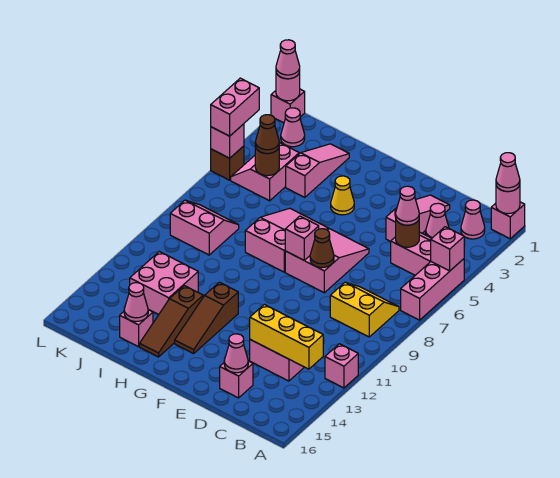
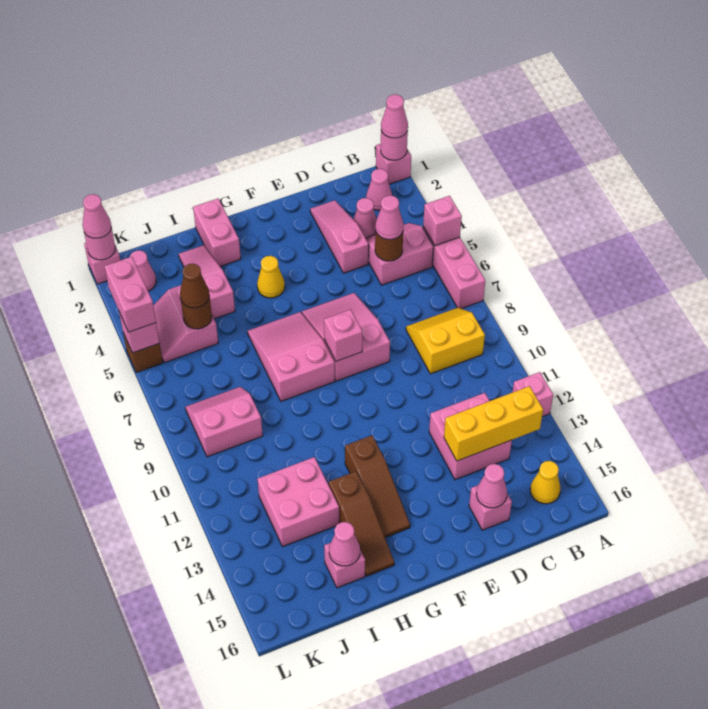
none -> yellow cone B15 level 1
brown cone E8 level 2 -> none
none -> pink brick H1:H2 level 1

